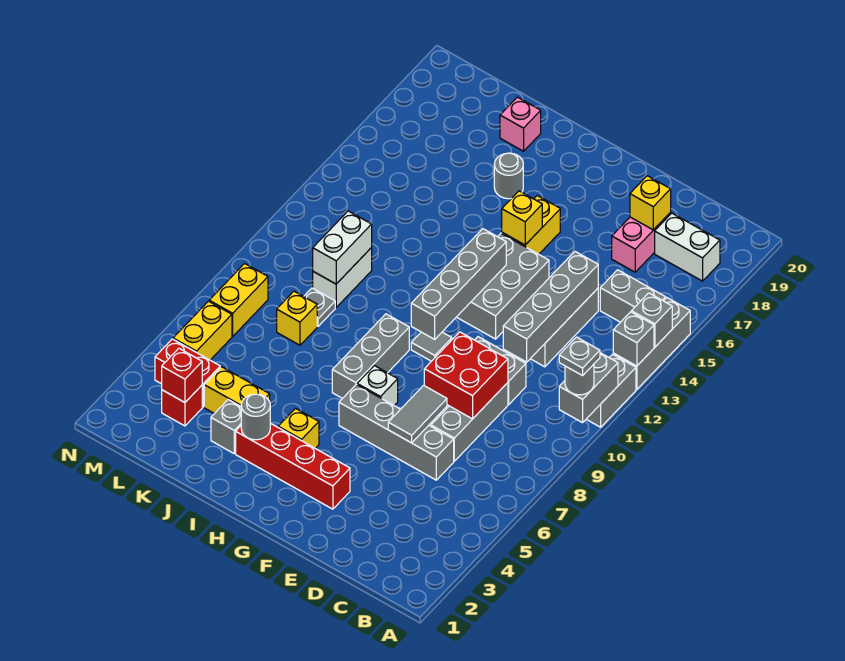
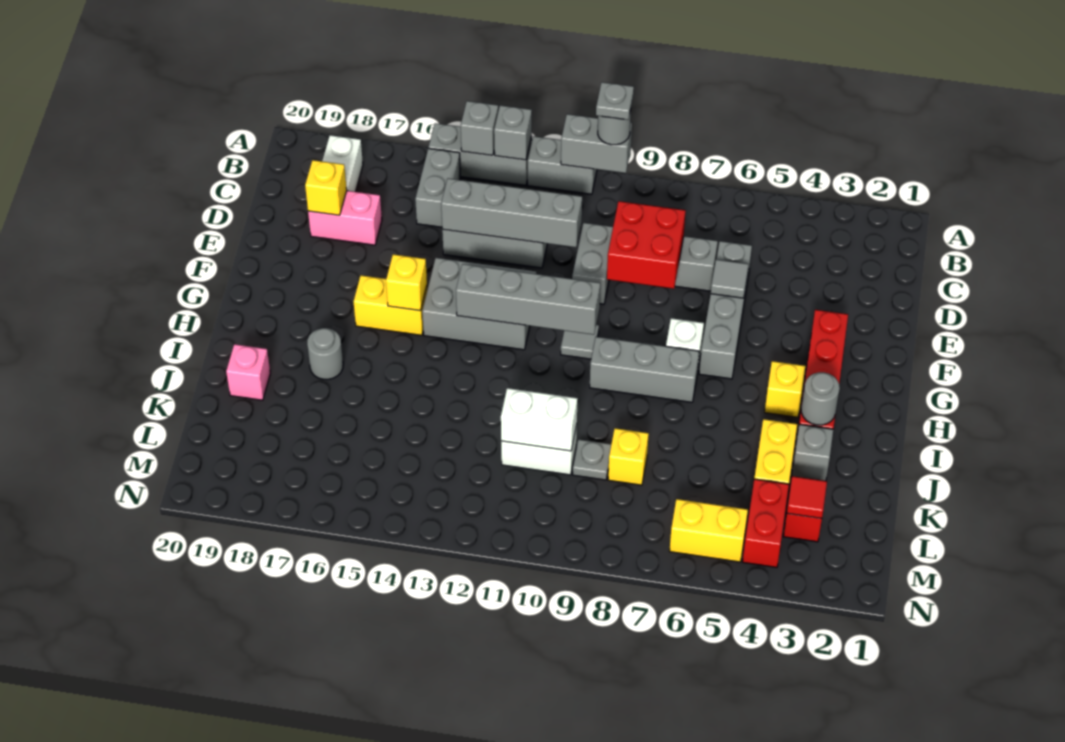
grey tile E6:E7 level 2 -> grey tile E6 level 2
red brick L3 level 2 -> red tile L3 level 2
yellow brick M7:M8 level 1 -> none

